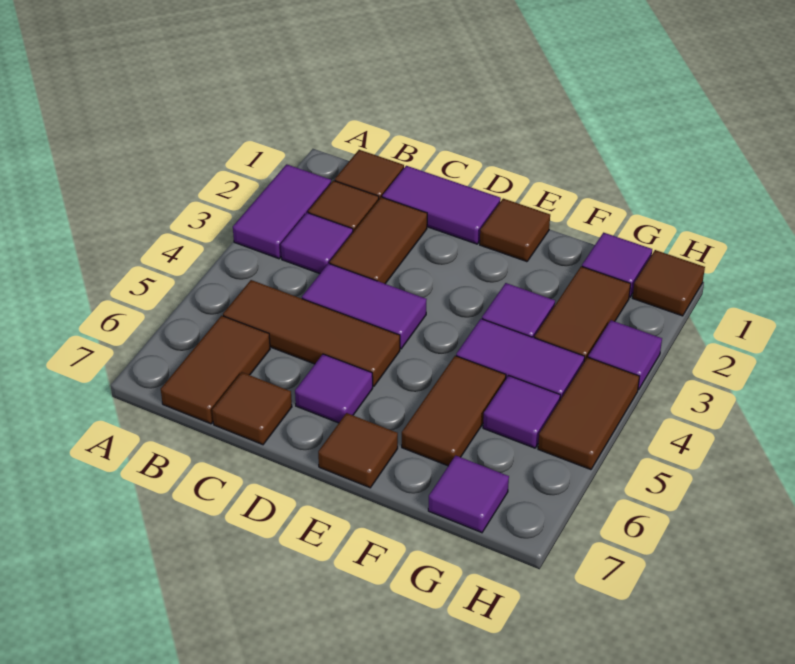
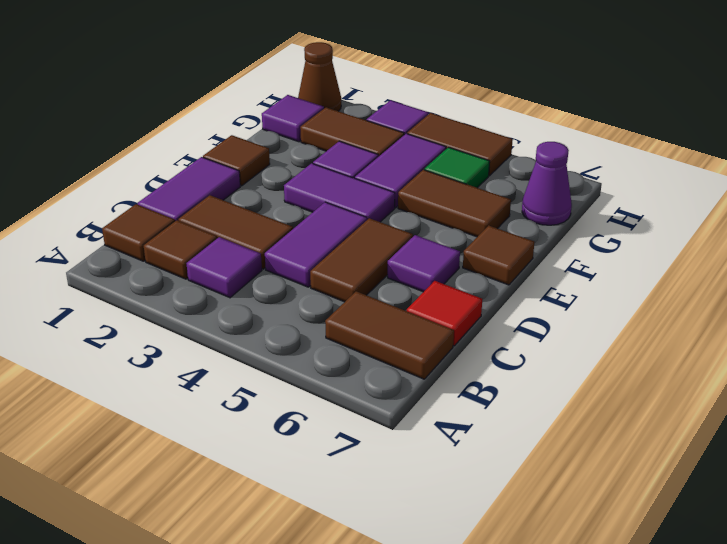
purple tile A2:A3 level 1 -> purple tile E3:E4 level 1
brown tile B5:D5 level 1 -> brown tile C5:D5 level 1
brown tile C7 level 1 -> red tile C7 level 1
purple tile G5 level 1 -> green tile G5 level 1
purple tile G7 level 1 -> purple cone G7 level 1
brown tile H1 level 1 -> brown cone H1 level 1

